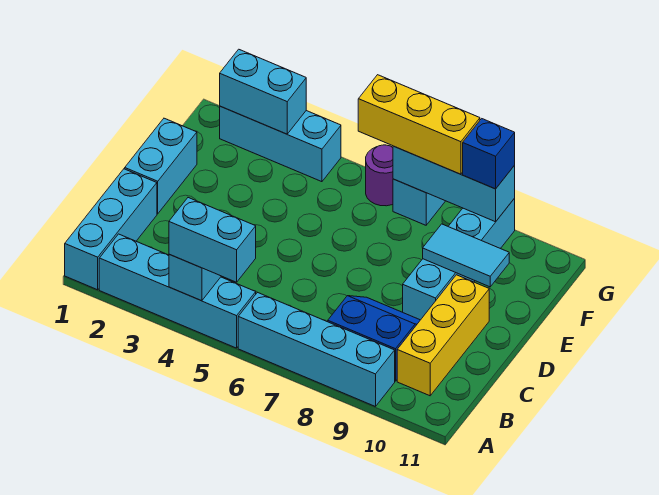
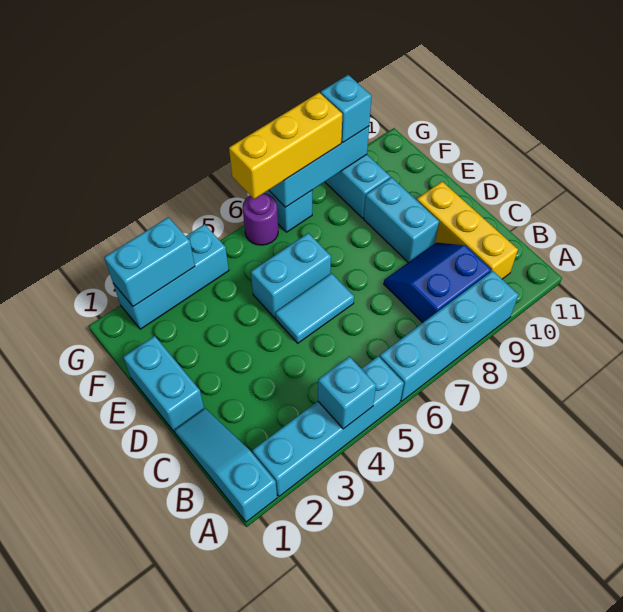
cyan brick A1:C1 level 1 -> cyan slope A1:C1 level 1 top A
cyan brick A4:A5 level 3 -> cyan brick E5:E6 level 1
cyan tile E9:E10 level 2 -> cyan tile D5:D6 level 1
blue brick G9 level 3 -> cyan brick G9 level 3

